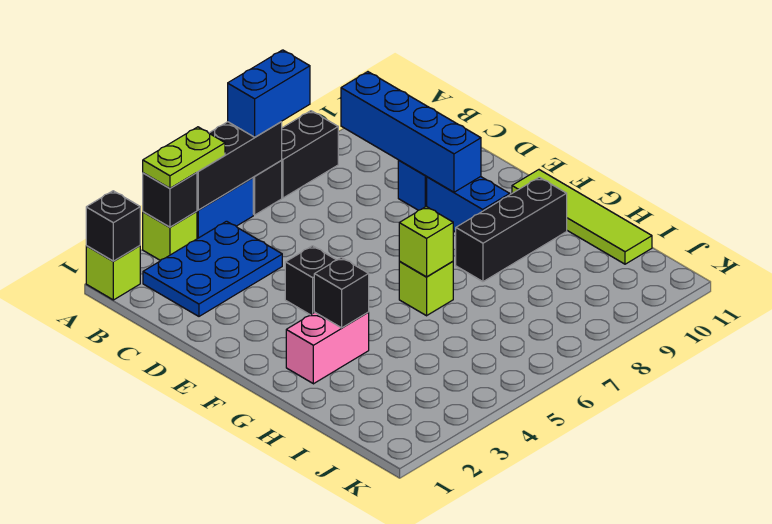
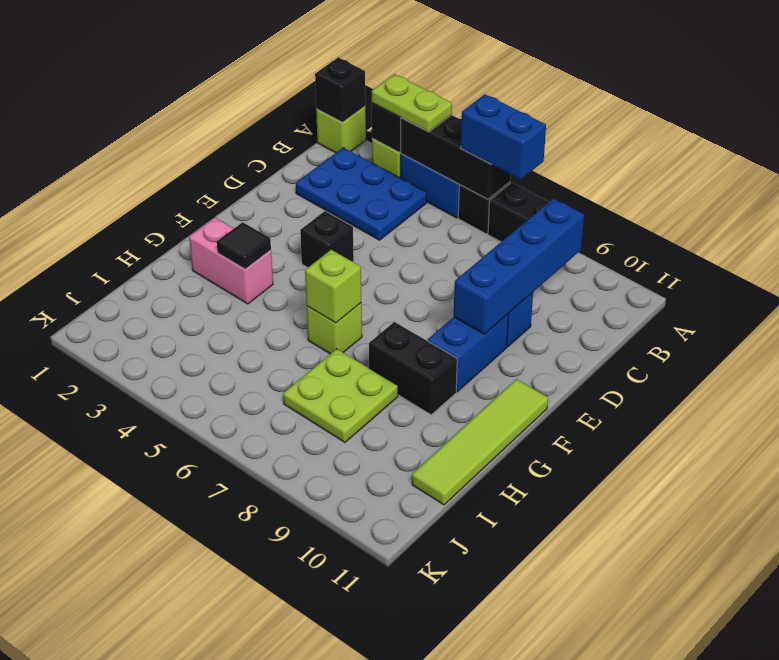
black brick G3 level 2 -> black tile G3 level 2
black brick G8:G10 level 1 -> black brick G8:G9 level 1
none -> lime plate H7:I8 level 1

